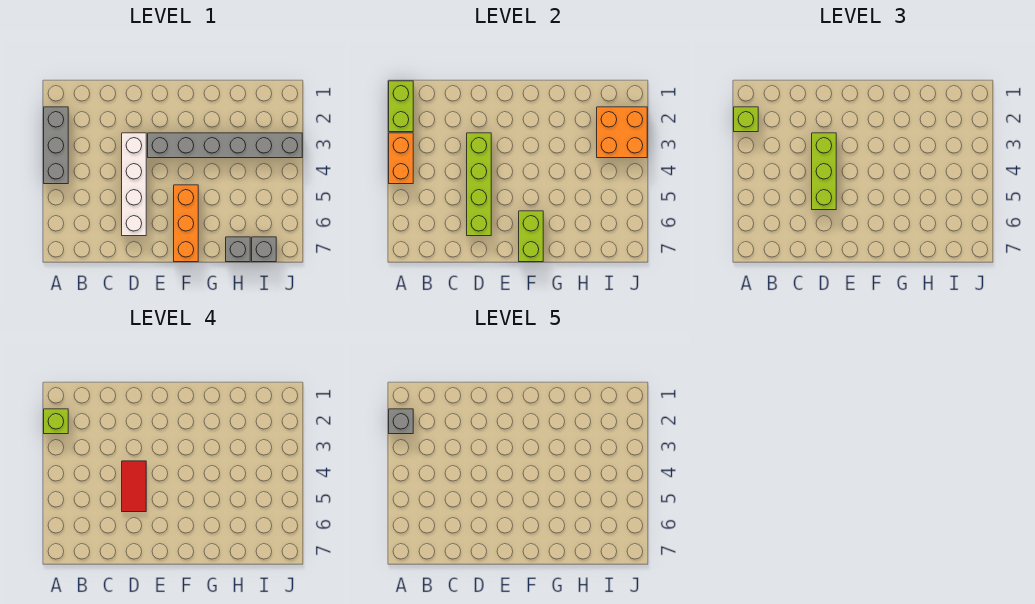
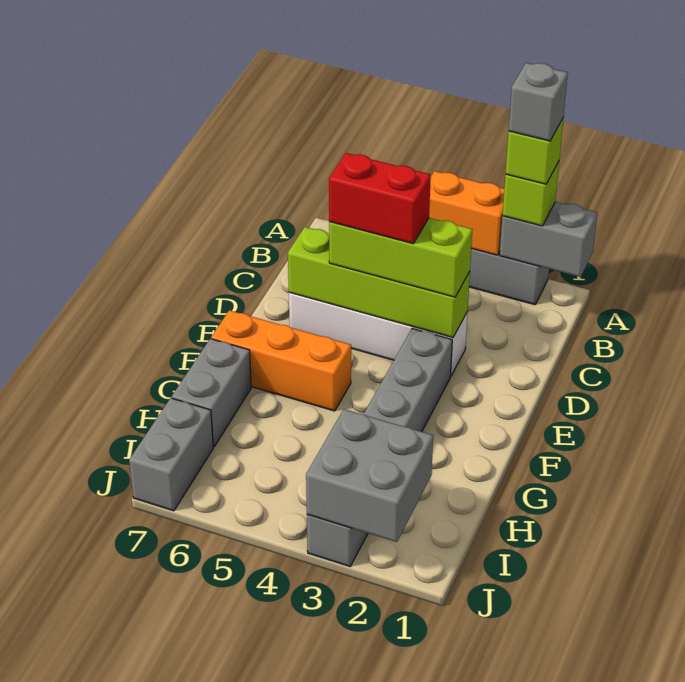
lime brick A1:A2 level 2 -> grey brick A1:A2 level 2
red tile D4:D5 level 4 -> red brick D4:D5 level 4
lime brick F6:F7 level 2 -> none
grey brick H7 level 1 -> grey brick G7:H7 level 1
orange brick I2:J3 level 2 -> grey brick I2:J3 level 2
grey brick I7 level 1 -> grey brick I7:J7 level 1

